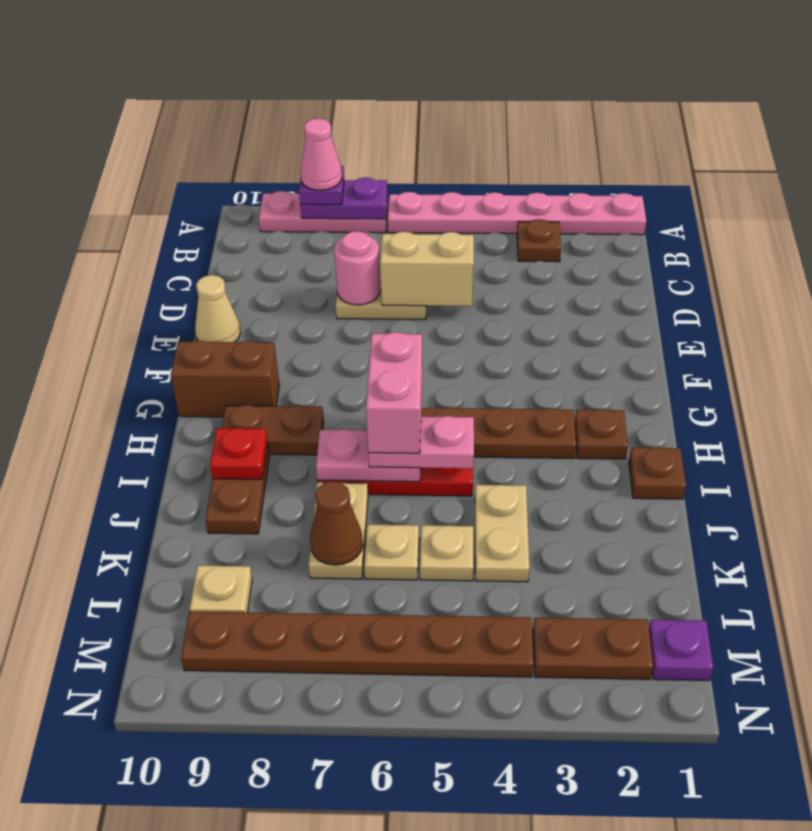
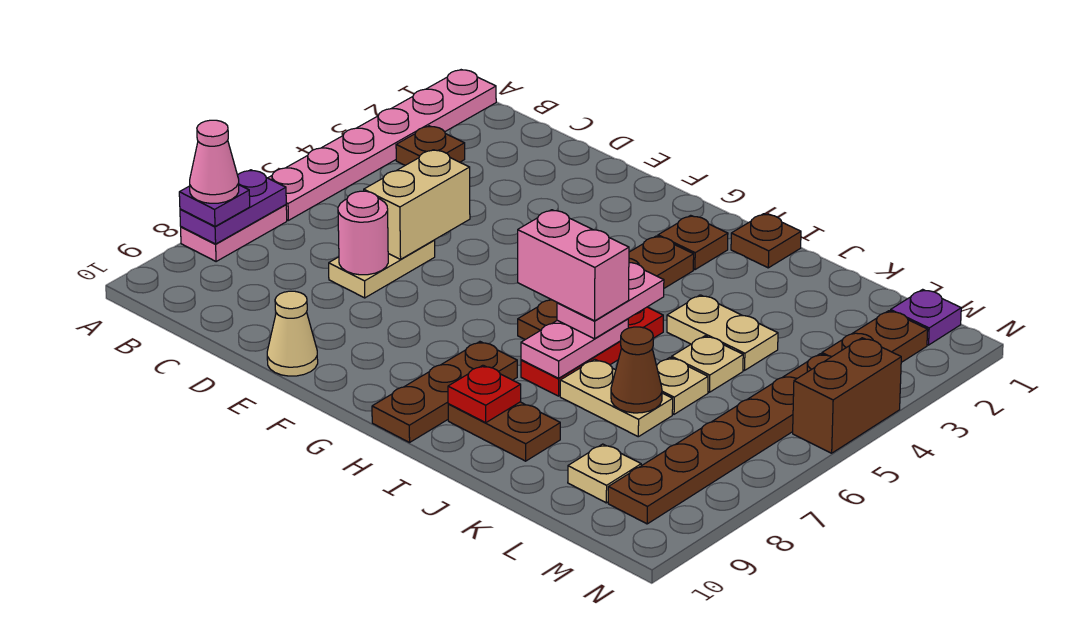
pink plate A7:A9 level 1 -> pink plate A7:A8 level 1
brown brick G9:G10 level 1 -> brown brick N4:N5 level 1
brown plate H8:H9 level 1 -> brown plate H8:H10 level 1

